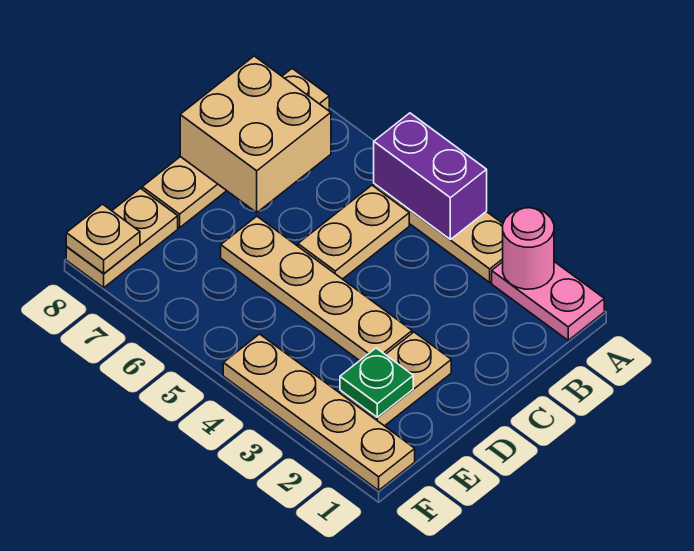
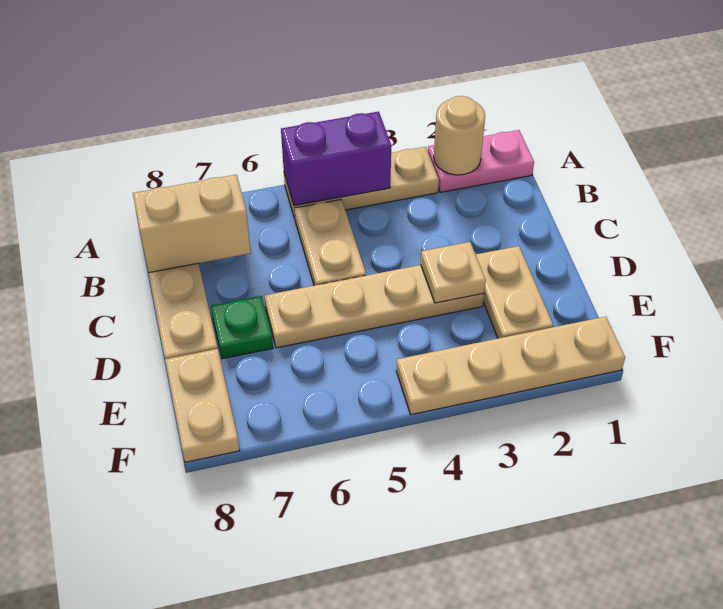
pink round brick A2 level 2 -> tan round brick A2 level 2
tan brick B7:C8 level 2 -> tan brick B7:B8 level 2
green plate E2 level 2 -> green plate D7 level 1
tan plate F8 level 2 -> tan plate D3 level 2

